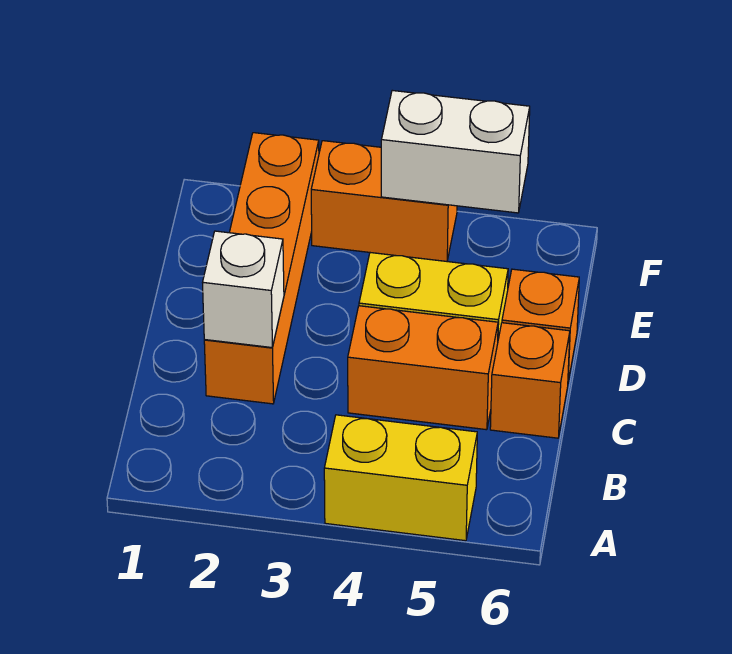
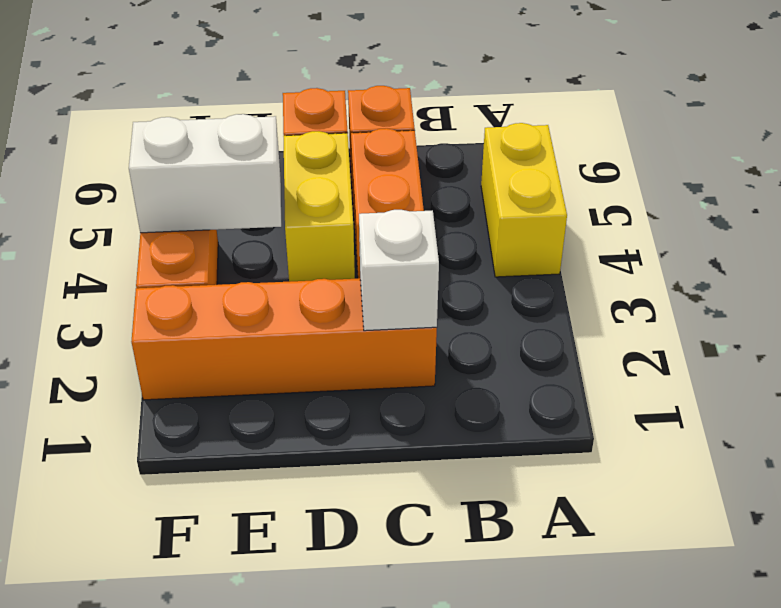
white brick F4:F5 level 2 -> white brick E4:F4 level 2

